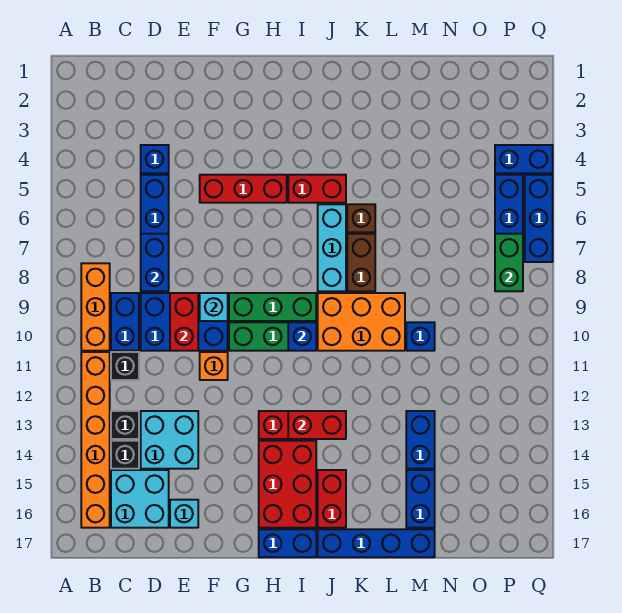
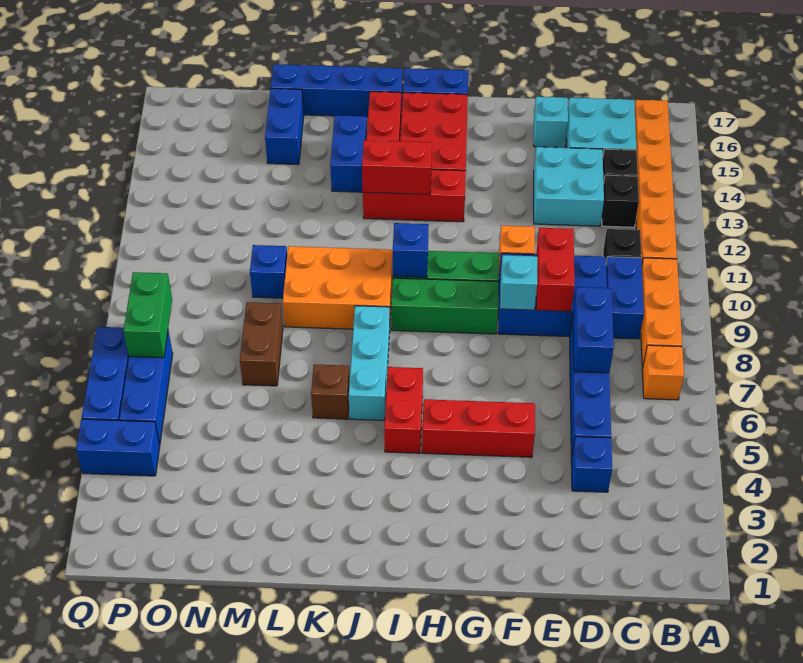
none -> orange brick B7 level 1
red brick I5:J5 level 1 -> red brick I5:I6 level 1
brown brick K7:K8 level 1 -> brown brick M7:M8 level 1
blue brick M13:M14 level 1 -> blue brick K14:K15 level 1

